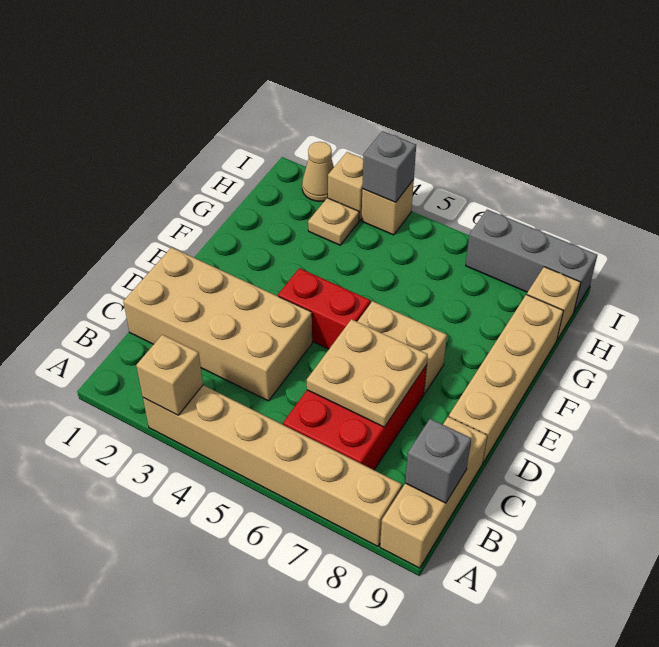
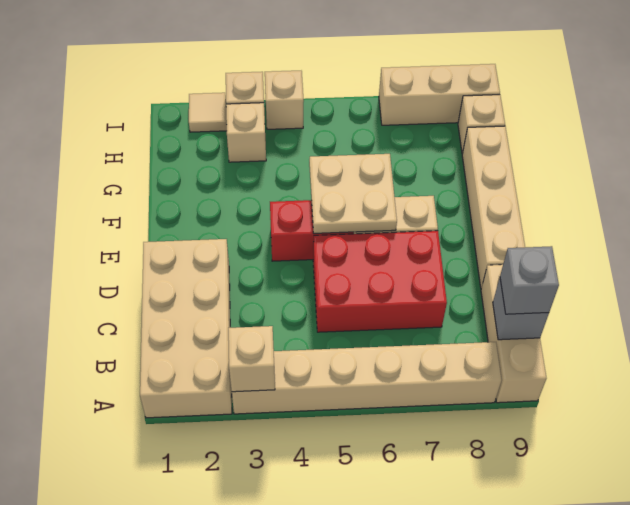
red brick B6:D7 level 1 -> red brick C5:D7 level 1
tan brick C1:D4 level 1 -> tan brick A1:D2 level 1
tan plate C6:D7 level 2 -> tan plate E5:F6 level 2
tan plate H3 level 1 -> tan brick H3 level 1
tan cone I2 level 1 -> tan tile I2 level 1
grey brick I4 level 2 -> grey brick B9 level 3
grey brick I7:I9 level 1 -> tan brick I7:I9 level 1

